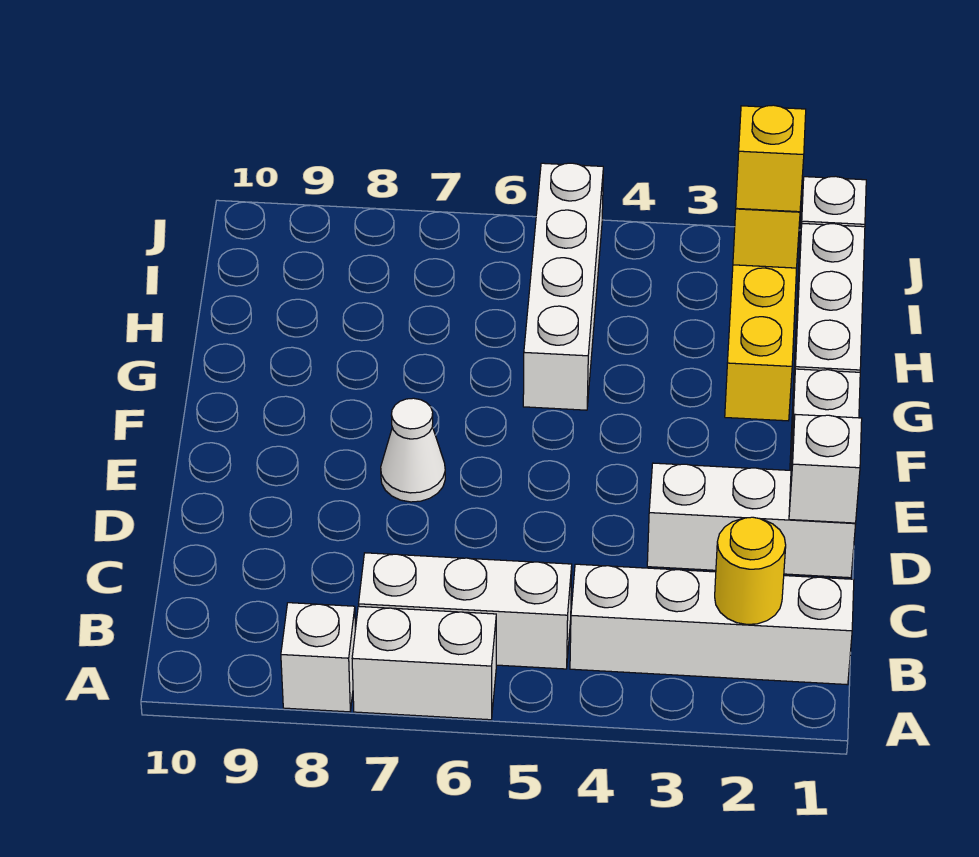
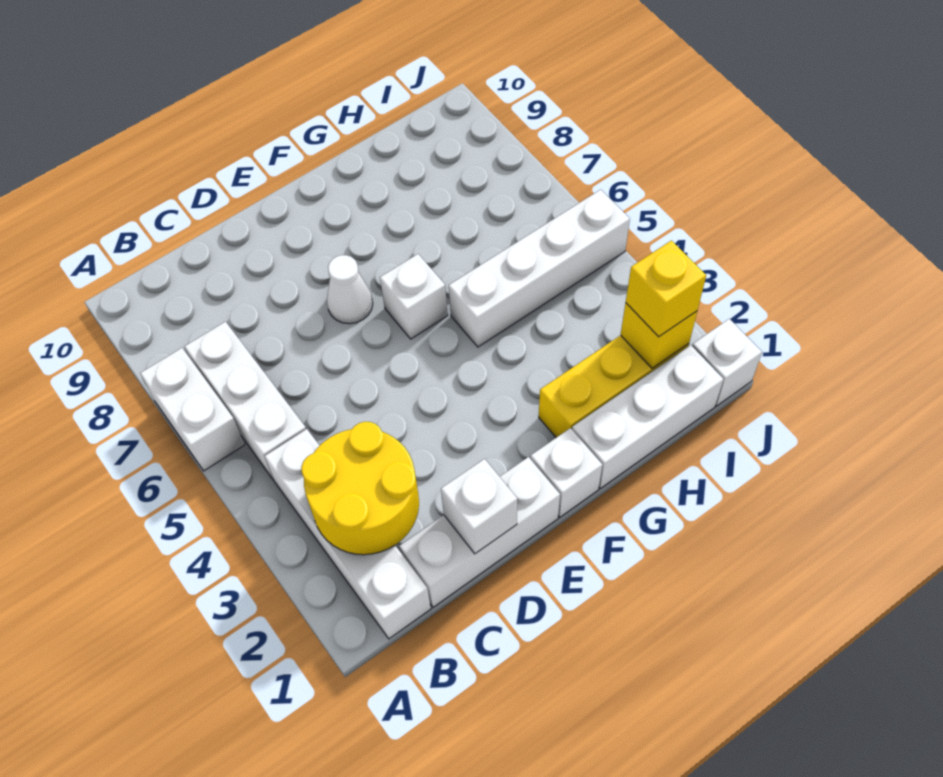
white brick A8 level 1 -> white brick F6 level 1
yellow round brick B2 level 2 -> yellow round brick B2:C3 level 2
white brick D1:D3 level 1 -> white brick C1:E1 level 1

